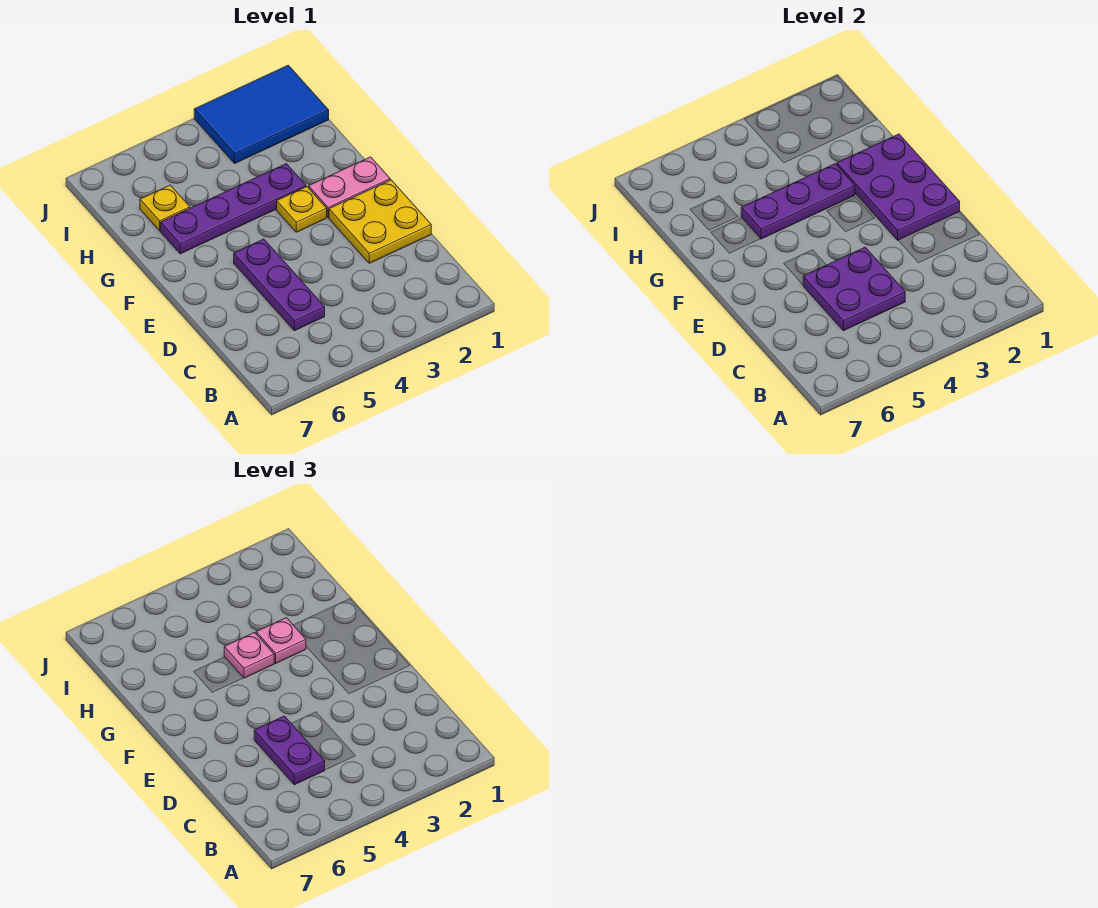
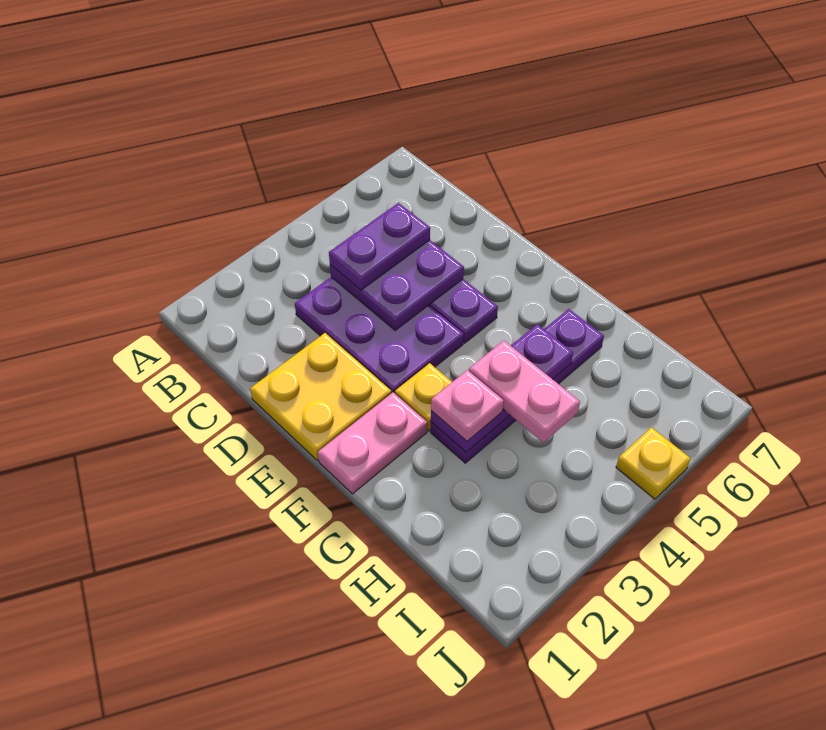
purple plate C5:D5 level 3 -> purple plate C4:C5 level 3
purple plate E1:G2 level 2 -> purple plate C3:E4 level 1
pink plate G4 level 3 -> pink plate G4:H4 level 3
yellow plate H6 level 1 -> yellow plate J5 level 1
blue tile I1:J3 level 1 -> none

